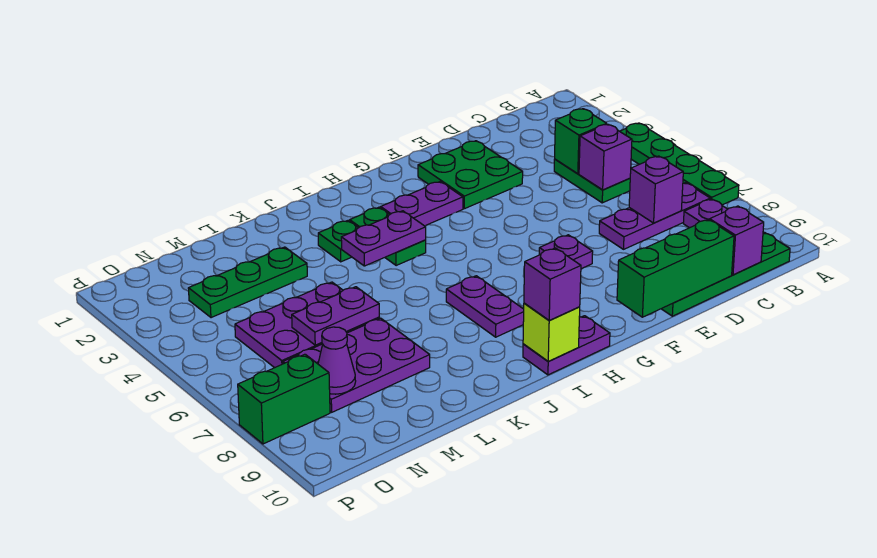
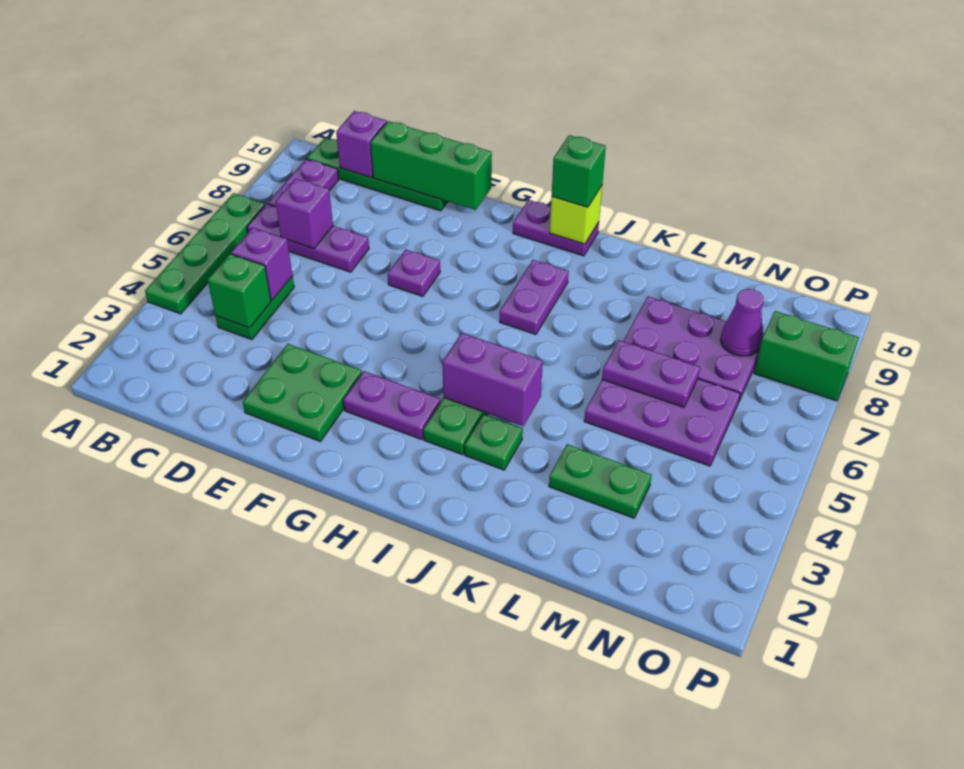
purple plate I4:J4 level 2 -> purple brick I4:J4 level 2
purple brick I10 level 3 -> green brick I10 level 3
green plate L3:N3 level 1 -> green plate L3:M3 level 1

